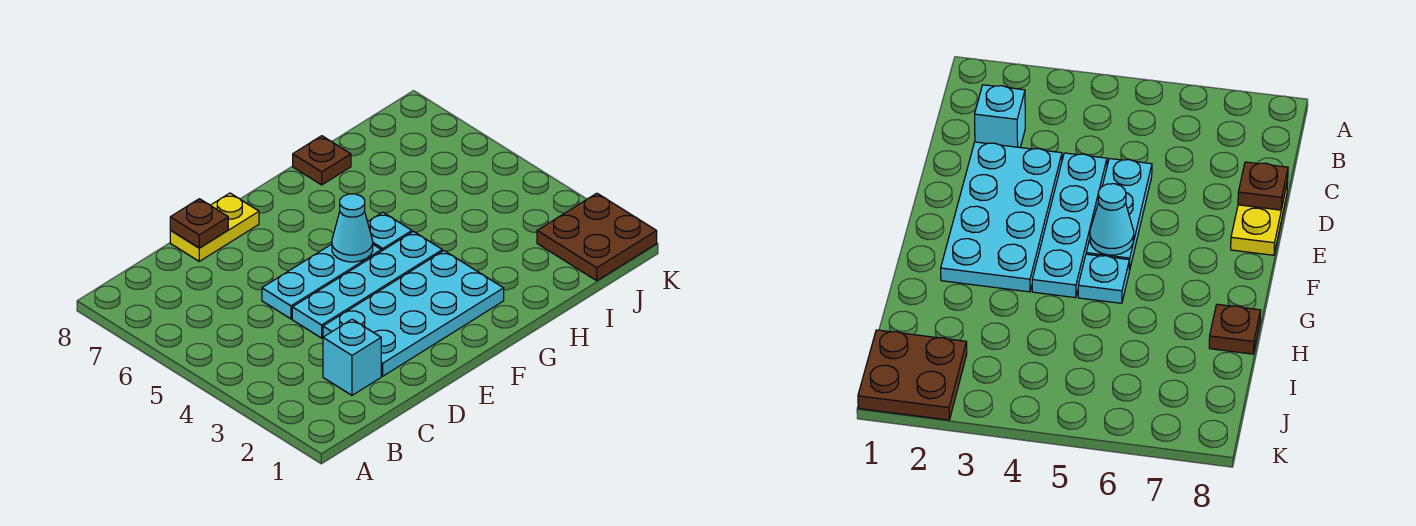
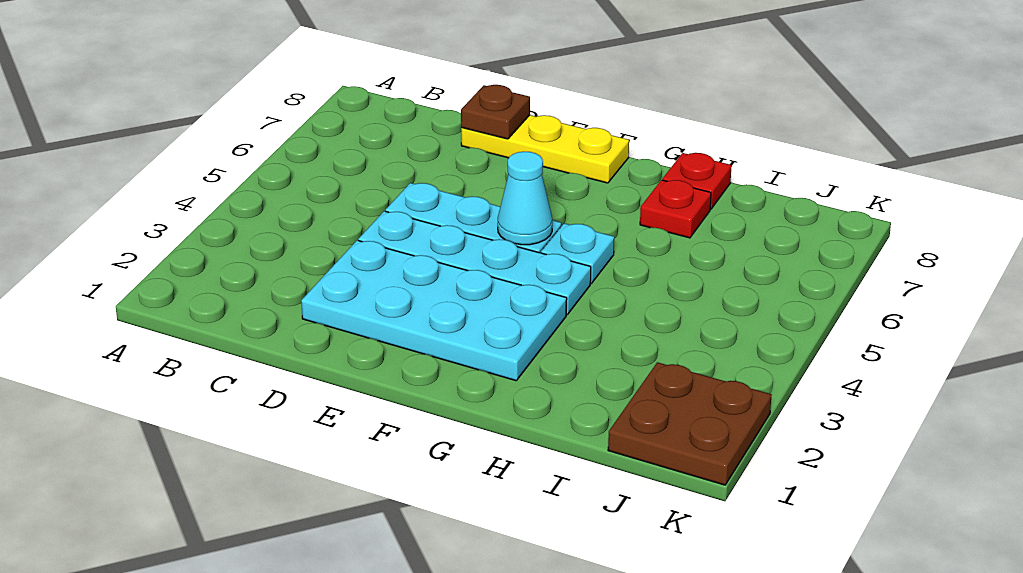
cyan brick C2 level 1 -> none
yellow plate D8:E8 level 1 -> yellow plate D8:F8 level 1
none -> red plate H7 level 1
brown plate H8 level 1 -> red plate H8 level 1

